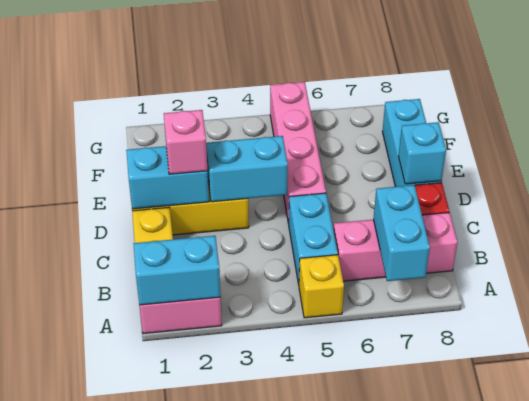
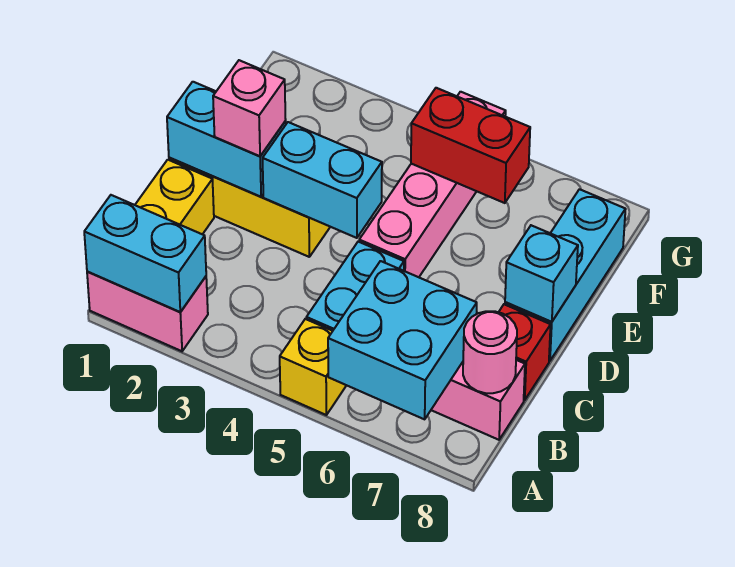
cyan brick A7:B7 level 2 -> cyan brick A6:B7 level 2
none -> pink round brick B8 level 2
none -> red brick F5:F6 level 2

